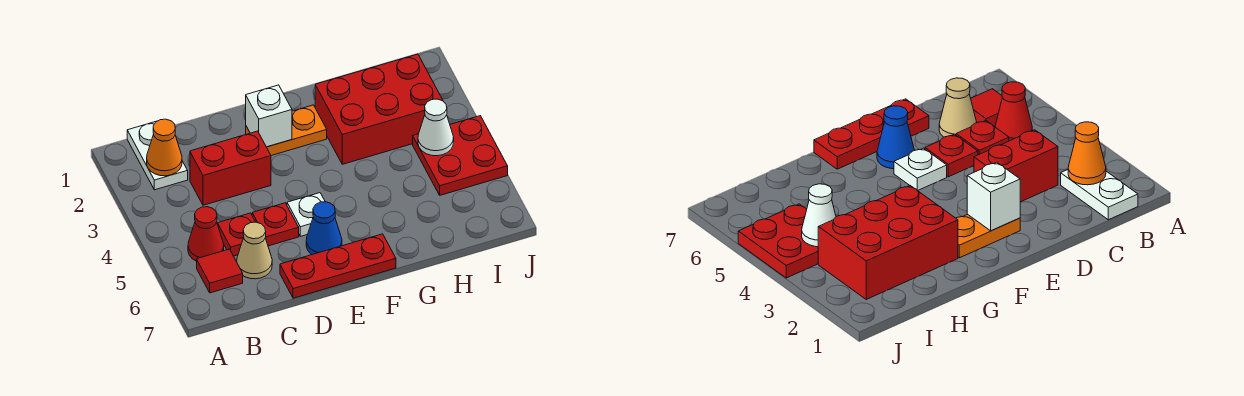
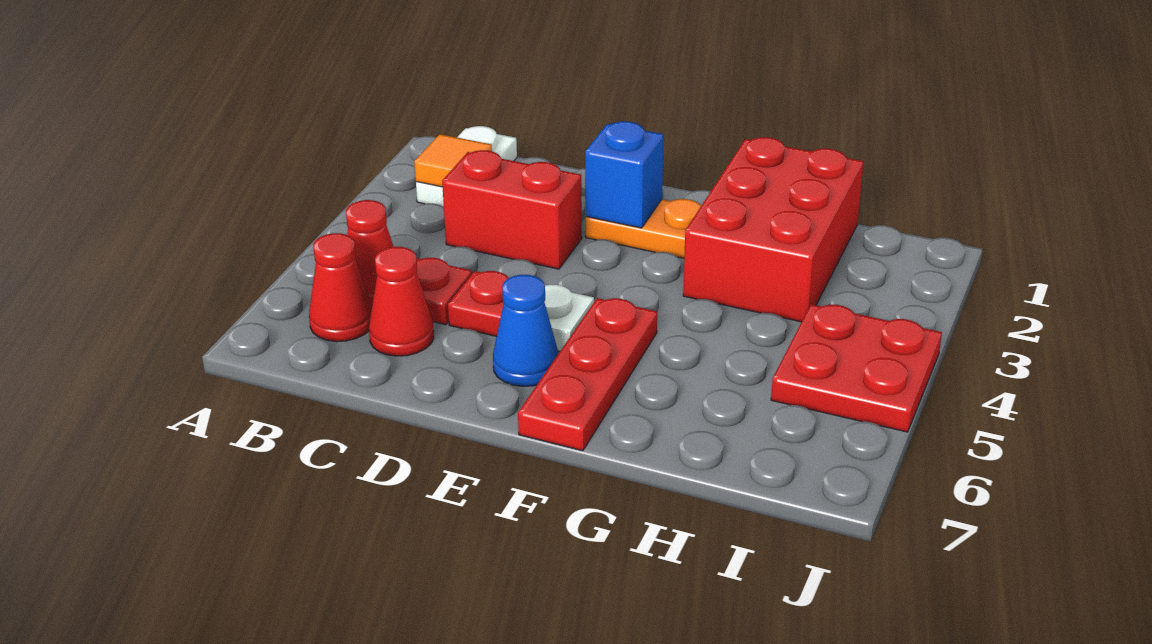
orange cone B2 level 2 -> orange tile B2 level 2
red tile B6 level 1 -> red cone B6 level 1
tan cone C6 level 1 -> red cone C6 level 1
red plate D7:F7 level 1 -> red plate F5:F7 level 1
white brick E2 level 2 -> blue brick E2 level 2
red brick G2:I3 level 1 -> red brick G1:H3 level 1
white cone I4 level 2 -> none

